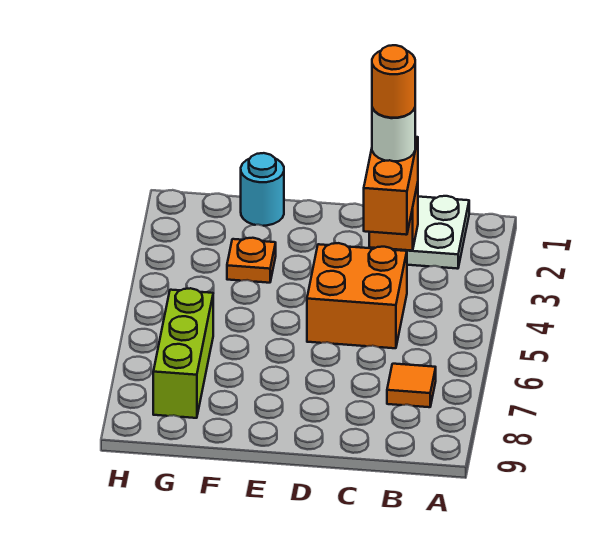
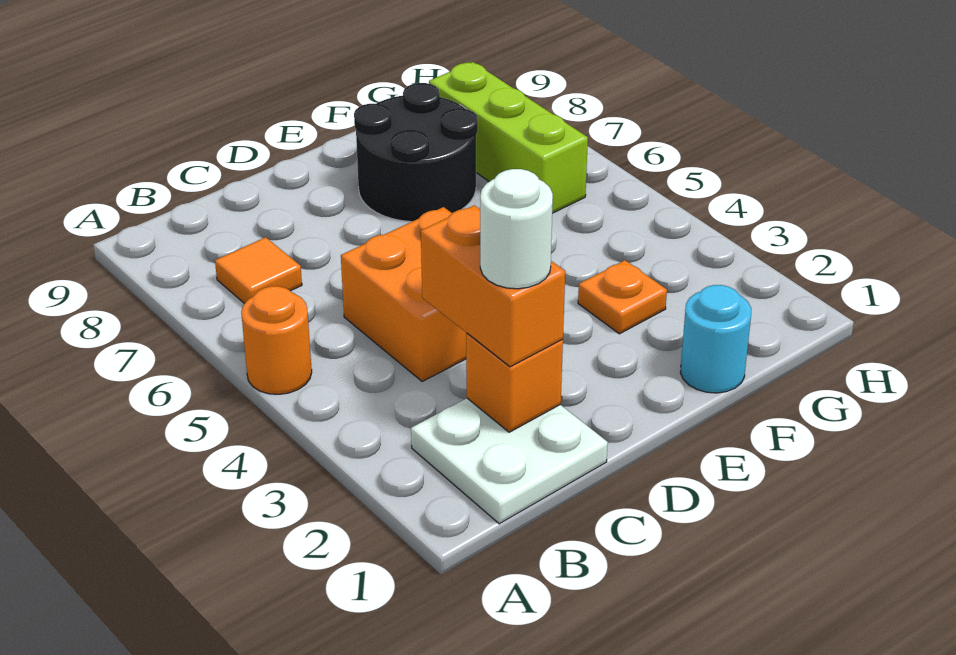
orange round brick C2 level 5 -> orange round brick A5 level 1
none -> black round brick E7:F8 level 1

